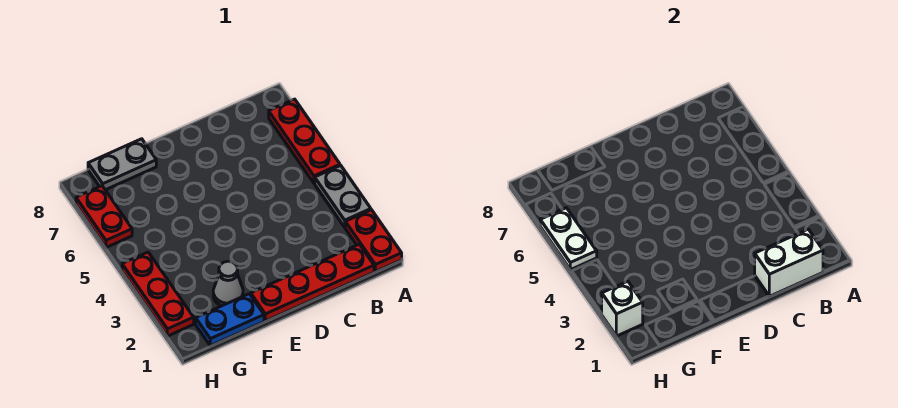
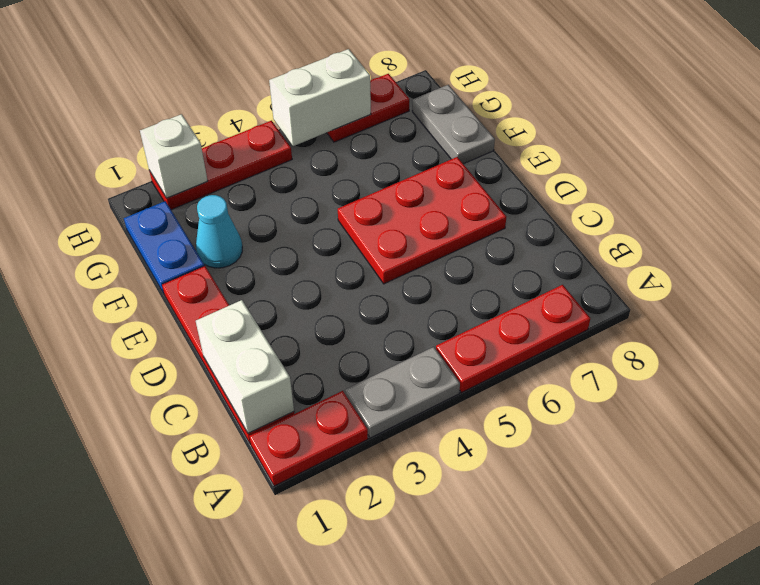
none -> red plate D5:E7 level 1
grey cone F2 level 1 -> cyan cone F2 level 1
white plate H5:H6 level 2 -> white brick H5:H6 level 2

